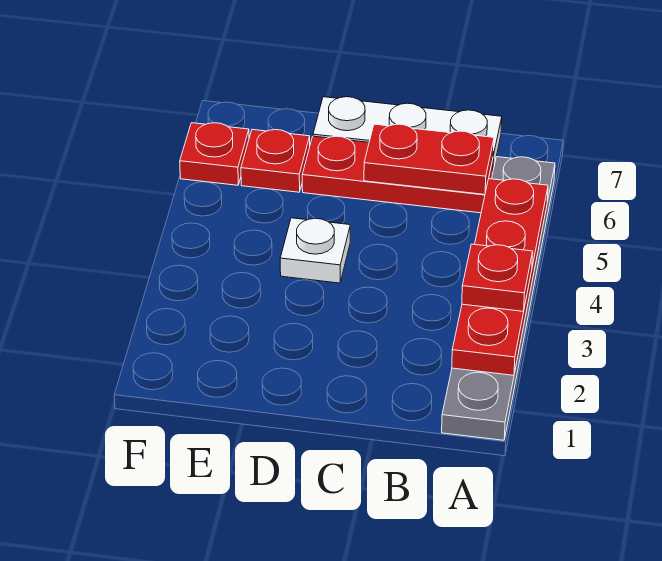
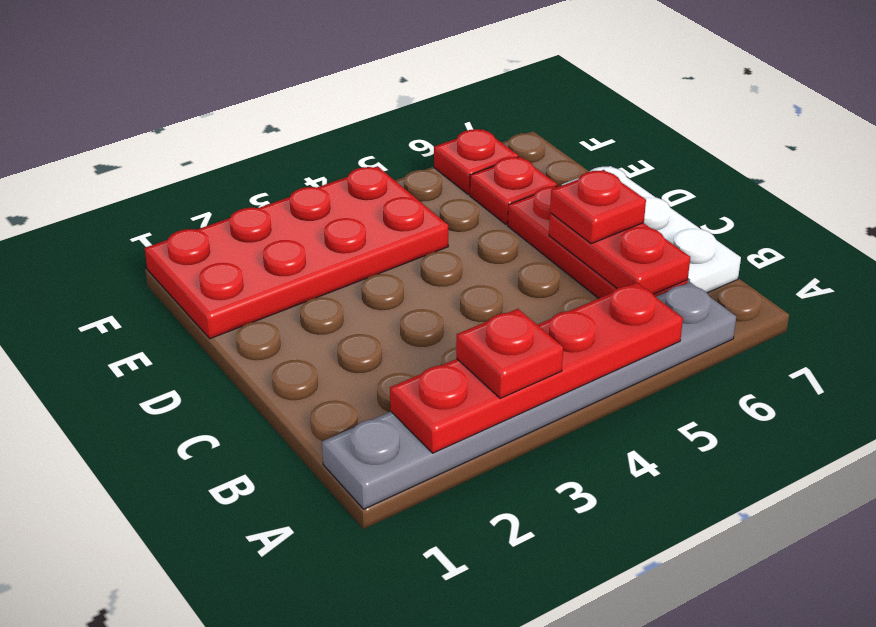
none -> red plate C6 level 3
white plate D4 level 1 -> none
none -> red plate E1:F4 level 1

